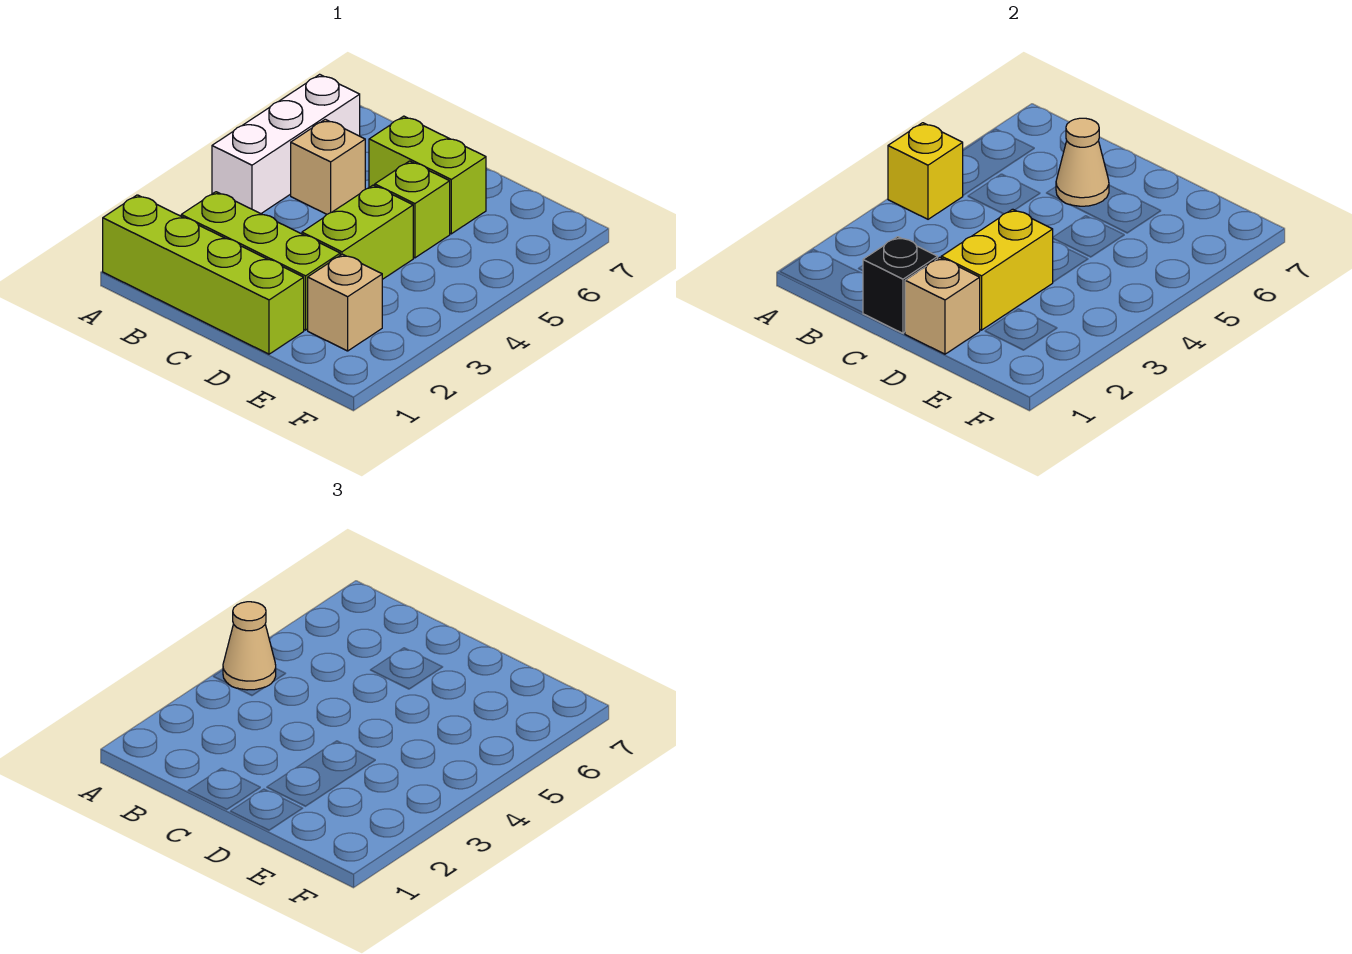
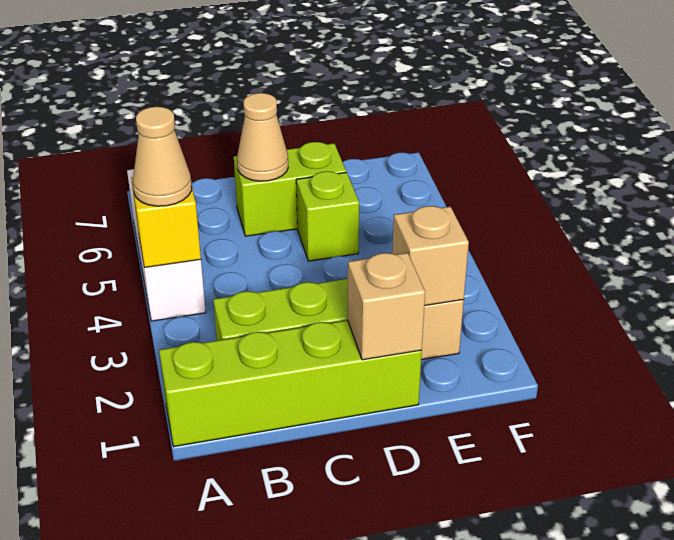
tan brick B5 level 1 -> tan brick E2 level 2
black brick C1 level 2 -> none
yellow brick D2:D3 level 2 -> none
lime brick D3:D4 level 1 -> none

